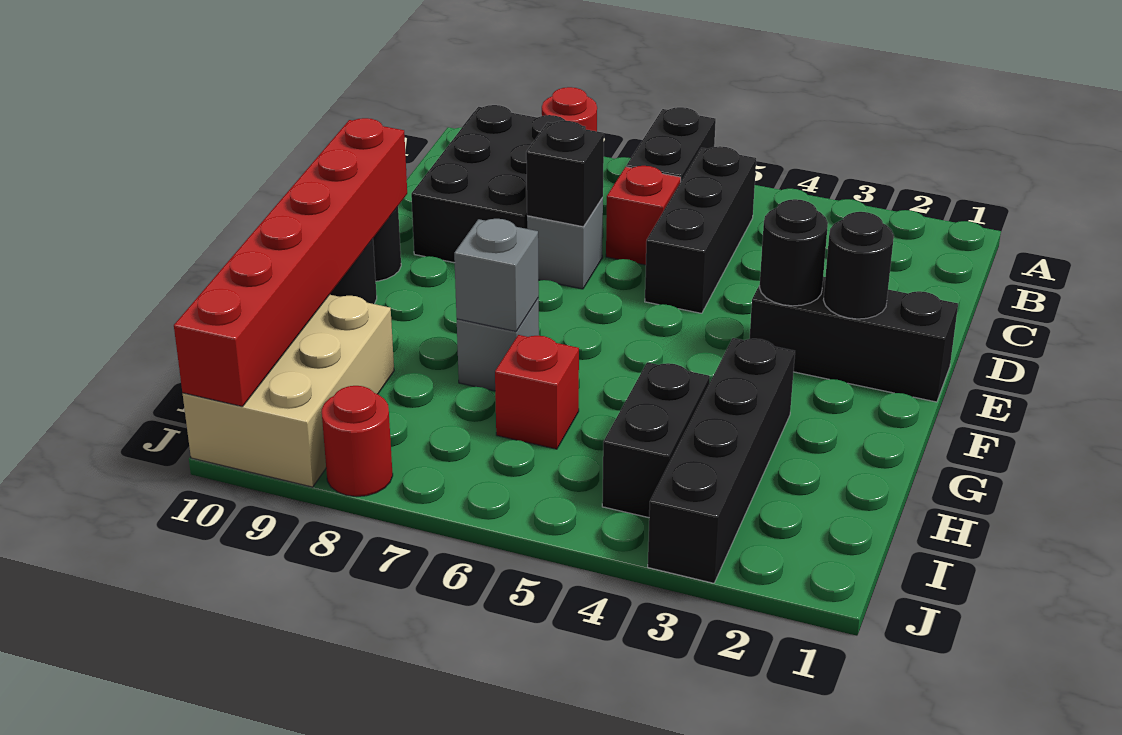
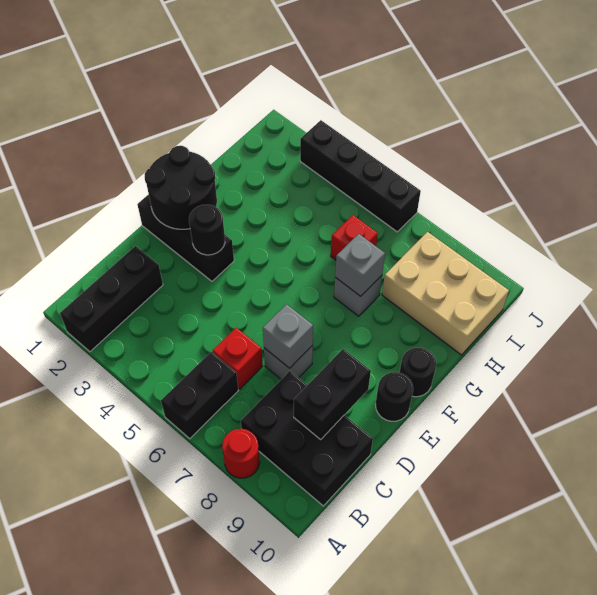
black brick B5:D5 level 1 -> black brick A2:C2 level 1
black brick B8:D9 level 1 -> black brick B8:C10 level 1
black brick D7 level 2 -> grey brick D7 level 2
black round brick E2 level 2 -> black round brick E1:F2 level 2
red brick E10:J10 level 2 -> none
black brick G3:J3 level 1 -> black brick J3:J6 level 1
black brick H4:I4 level 1 -> black brick C9:D9 level 2
tan brick H9:J10 level 1 -> tan brick H8:I10 level 1
red round brick J8 level 1 -> none

